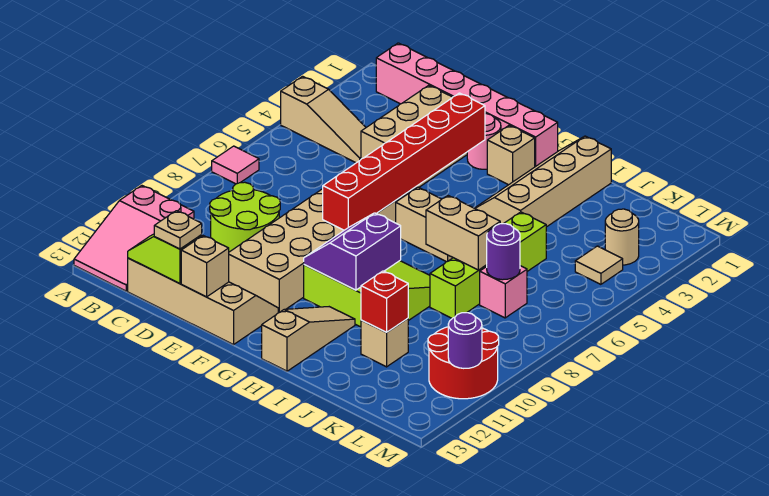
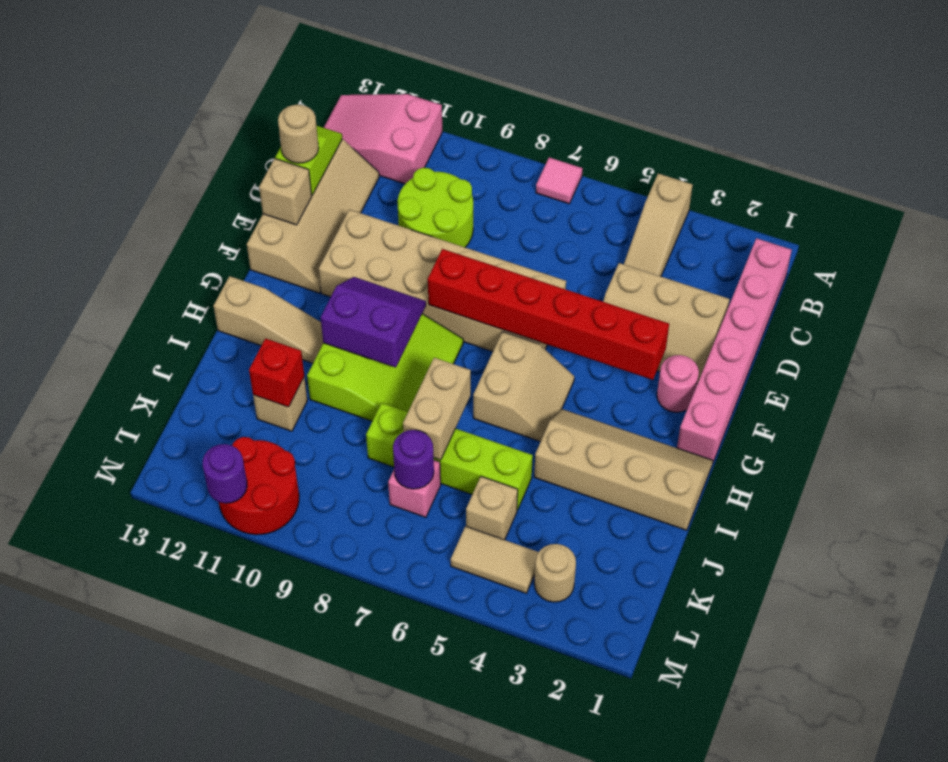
tan plate D13 level 3 -> tan round brick D13 level 3
tan brick G2 level 1 -> tan brick K5 level 1
tan tile L4 level 1 -> tan tile L4:L5 level 1

